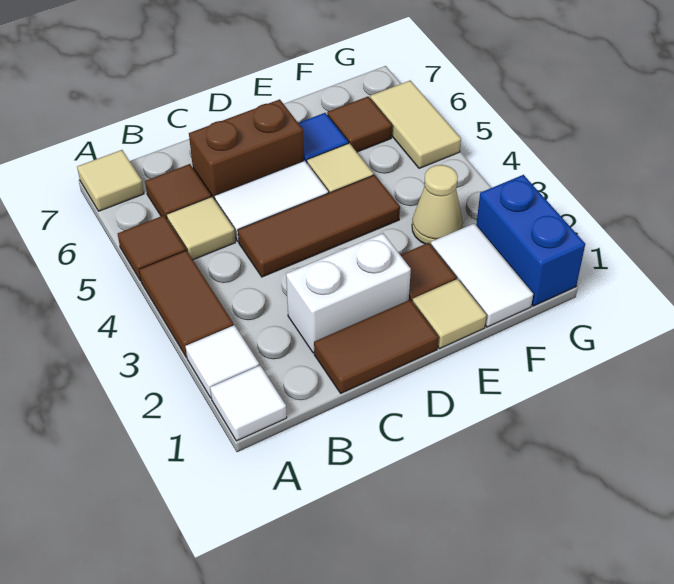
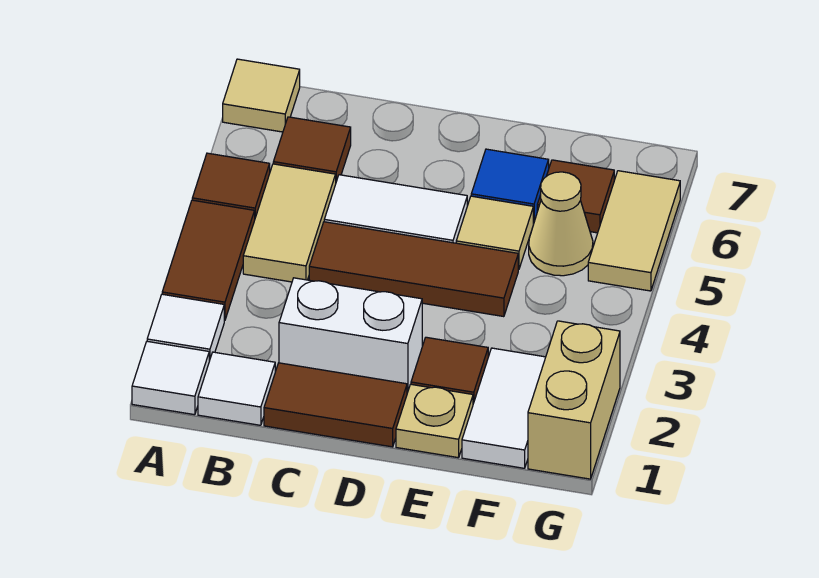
none -> white tile B1 level 1
tan tile B5 level 1 -> tan tile B4:B5 level 1
brown brick C6:D6 level 1 -> none
tan tile E1 level 1 -> tan plate E1 level 1
tan cone F3 level 1 -> tan cone F5 level 1
blue brick G1:G2 level 1 -> tan brick G1:G2 level 1

